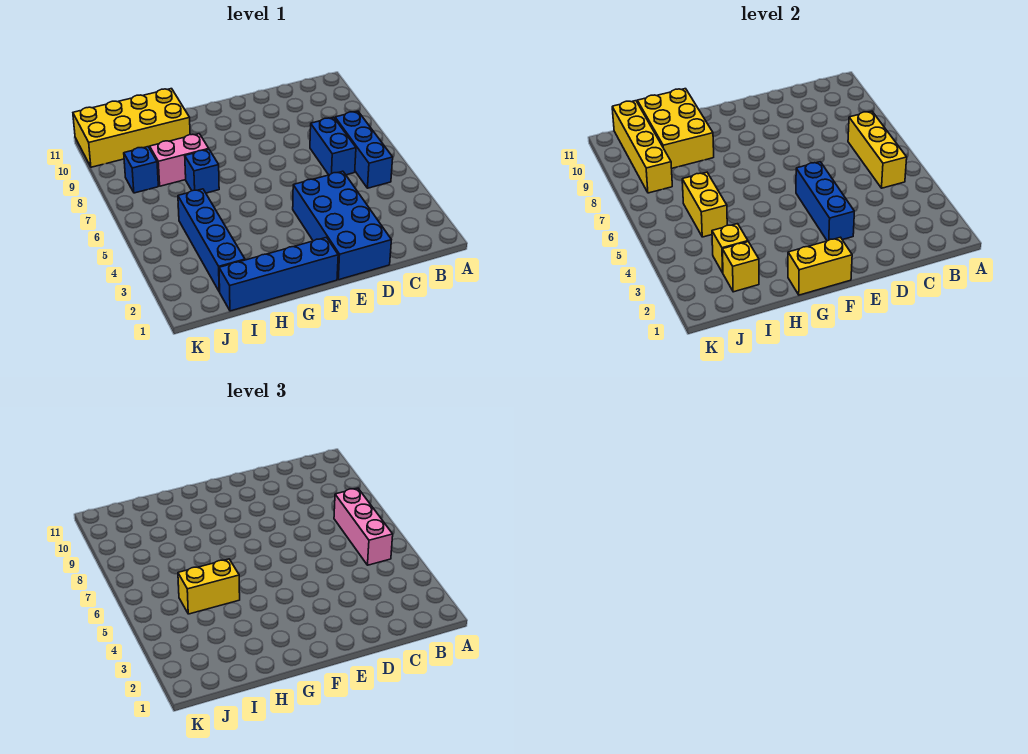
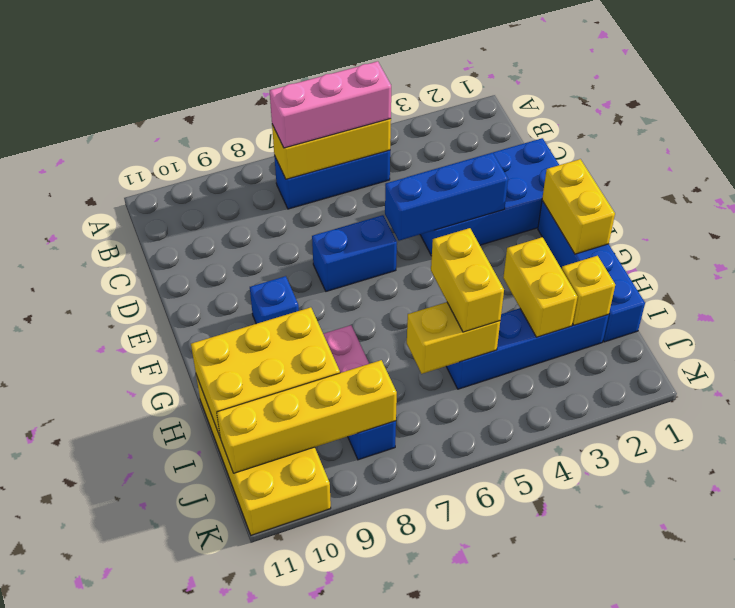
blue brick C6:C7 level 1 -> blue brick E6:E7 level 1
blue brick H7 level 1 -> blue brick F9 level 1
yellow brick I3 level 2 -> yellow brick H3:I3 level 2

